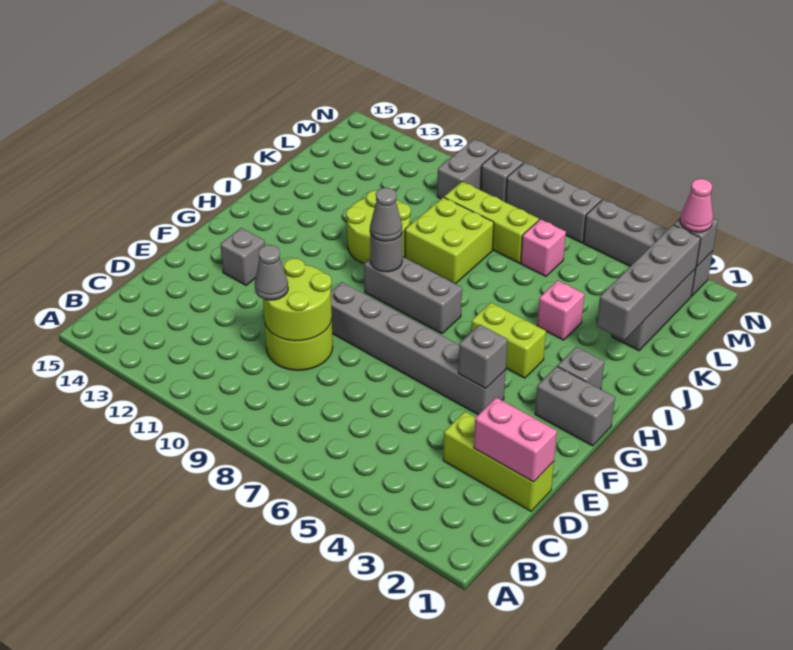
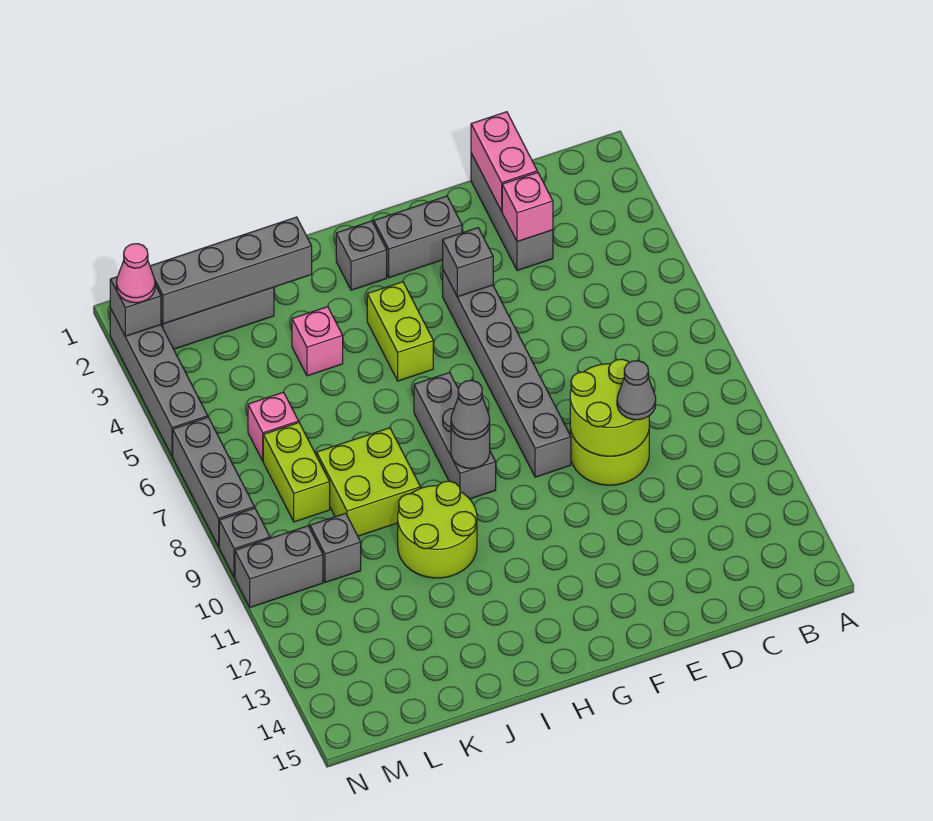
lime brick D1:D3 level 1 -> grey brick D1:D3 level 1
none -> pink brick D3 level 2
grey brick F13 level 1 -> grey brick L10 level 1
grey brick G1:G2 level 1 -> grey brick F2:G2 level 1
lime brick L7:L9 level 1 -> lime brick L7:L8 level 1

